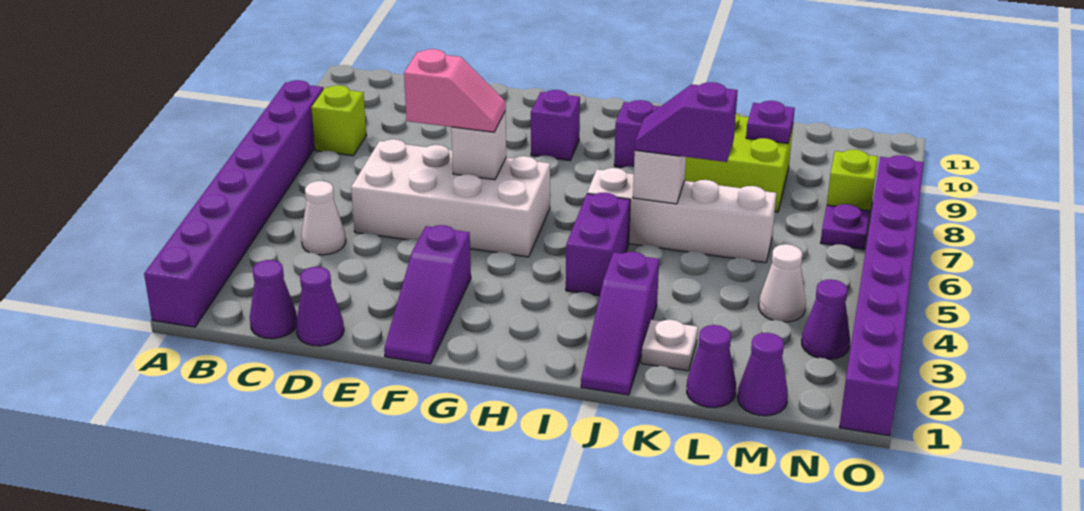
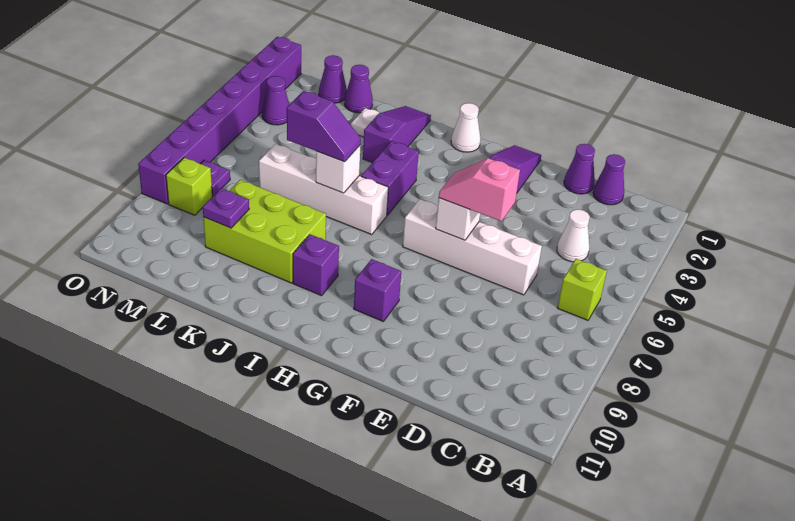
purple brick A1:A8 level 1 -> none
lime brick B8 level 1 -> lime brick B6 level 1
white brick D5:G6 level 1 -> white brick D6:G6 level 1
white cone M4 level 1 -> white cone H1 level 1

